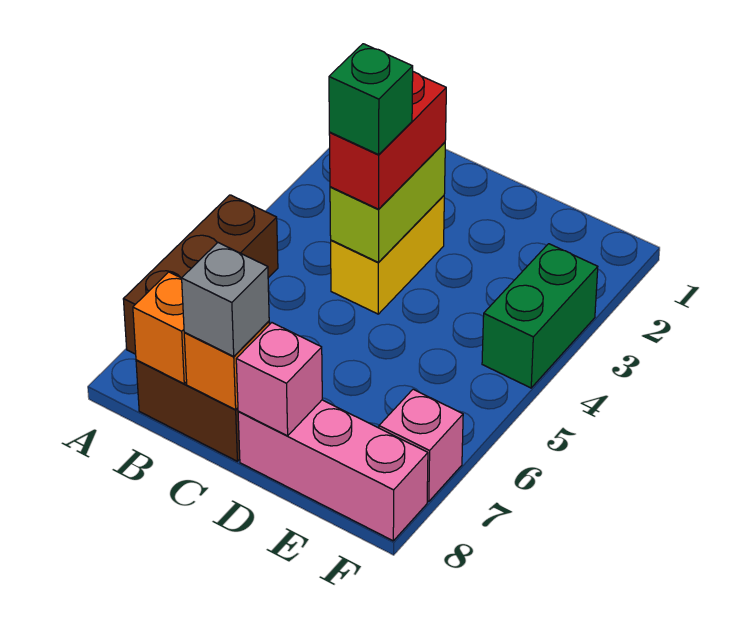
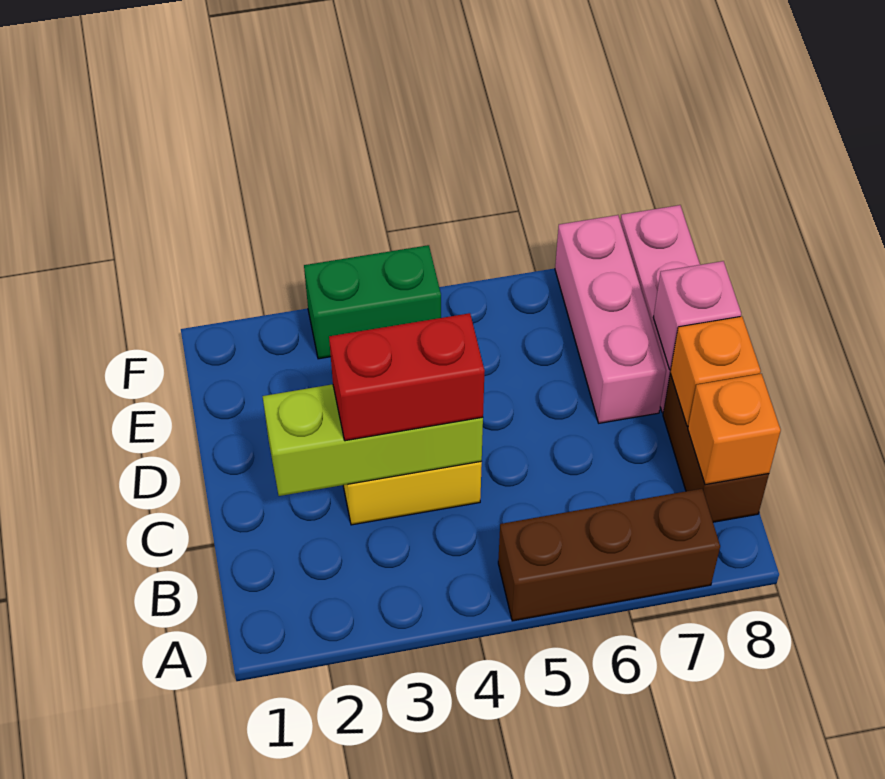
lime brick C3:C4 level 2 -> lime brick C2:C4 level 2
green brick C4 level 4 -> none
grey brick C8 level 3 -> none
pink brick F7 level 1 -> pink brick D7:F7 level 1

